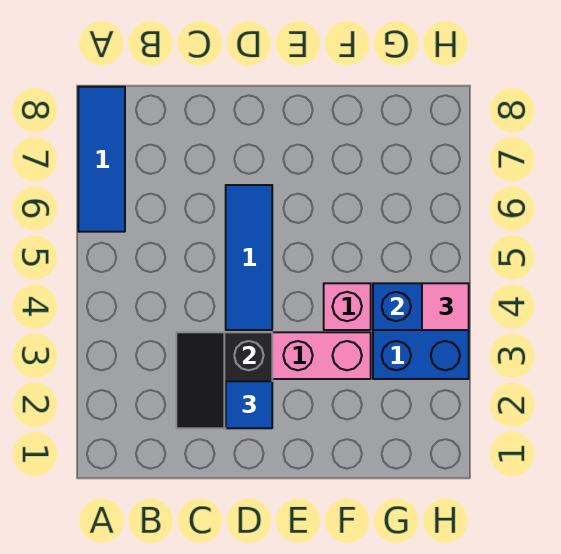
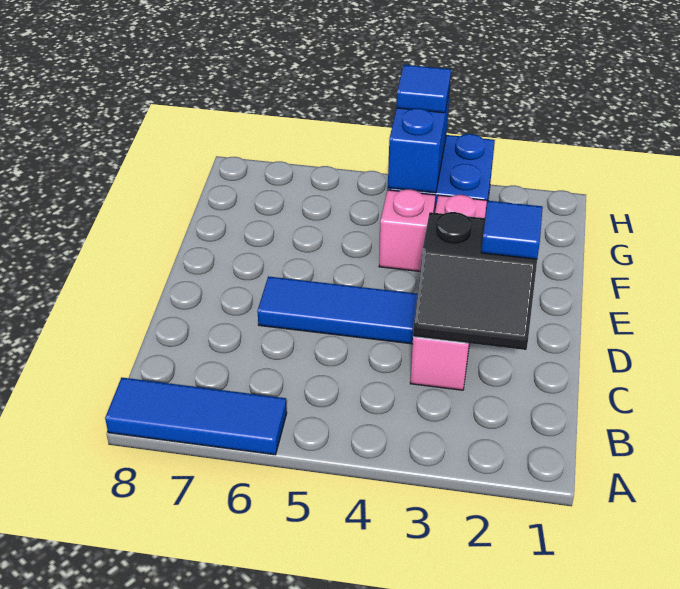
pink tile H4 level 3 -> blue tile H4 level 3

